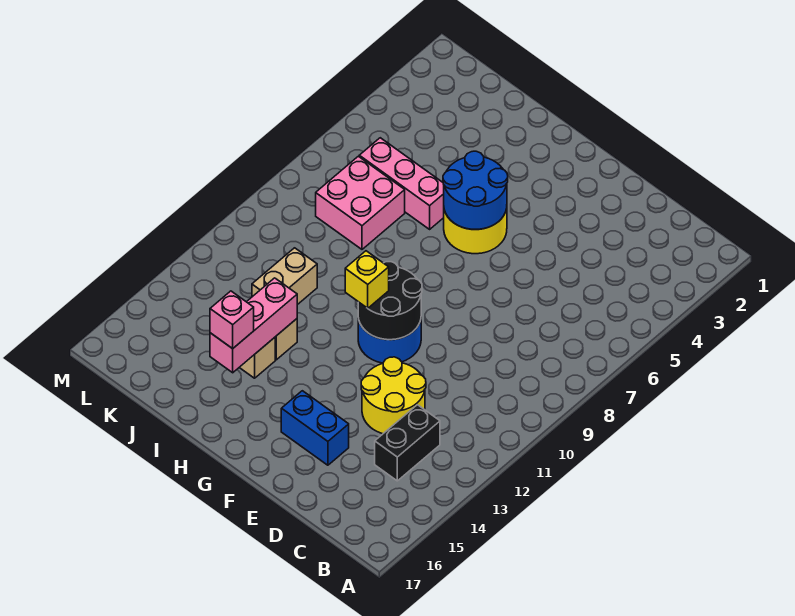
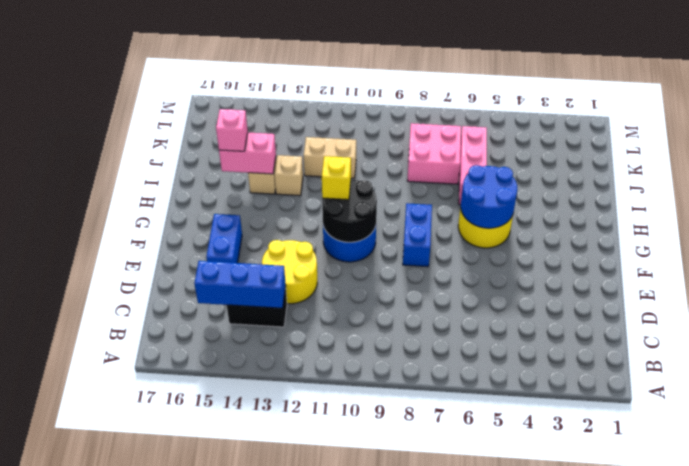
none -> blue brick C13:C15 level 2
none -> blue brick F8:G8 level 1
pink brick I13:I15 level 2 -> pink brick I14:I15 level 2

